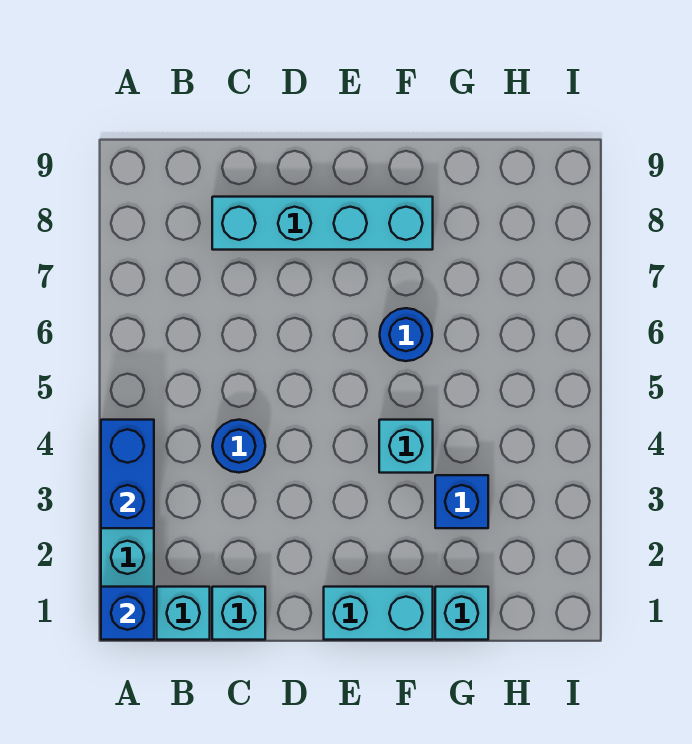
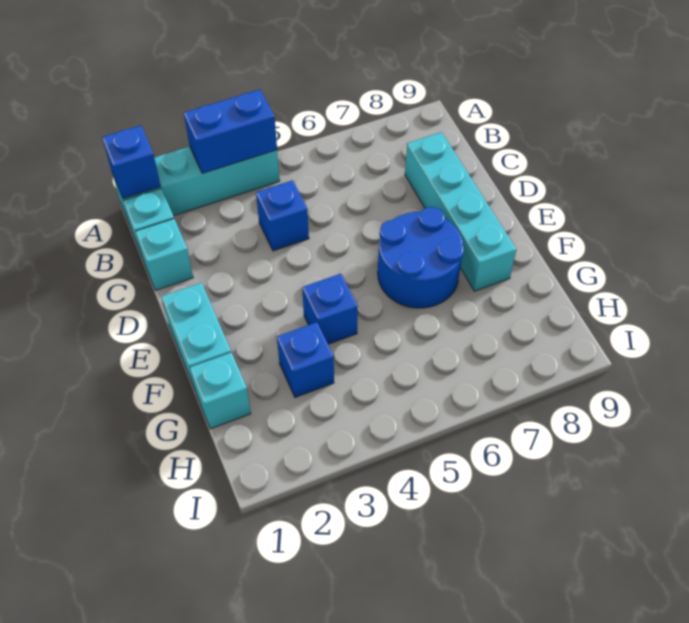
blue round brick C4 level 1 -> blue brick C4 level 1
cyan brick F4 level 1 -> blue brick F4 level 1
blue round brick F6 level 1 -> blue round brick E6:F7 level 1

